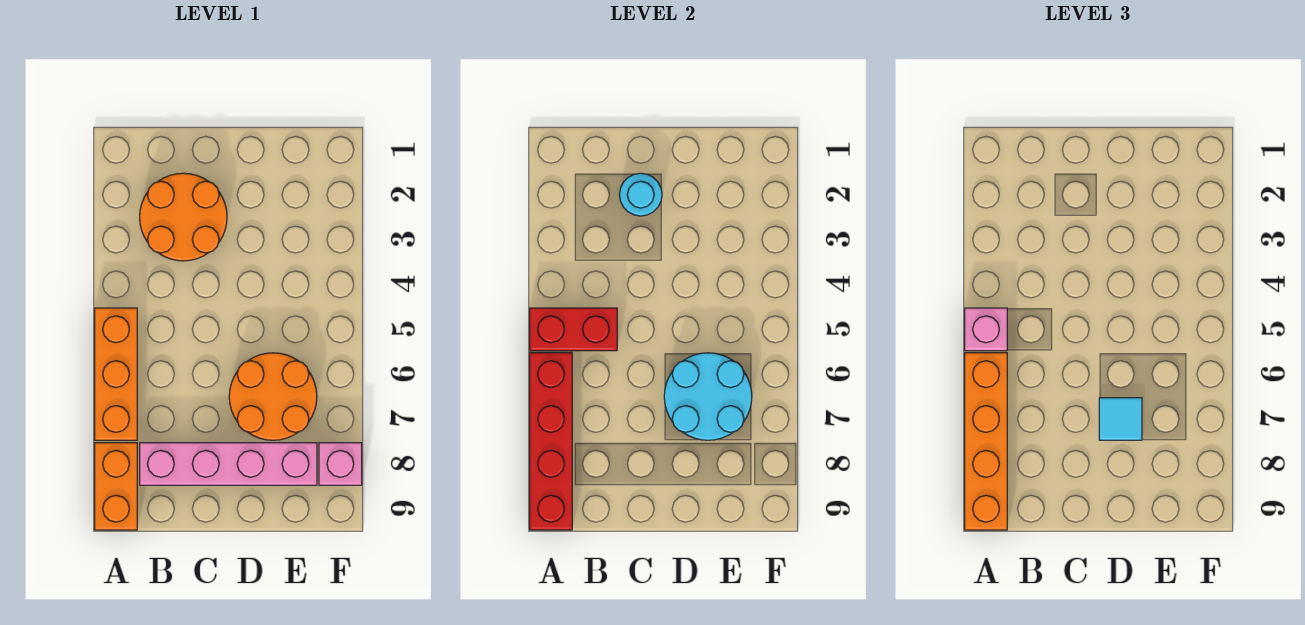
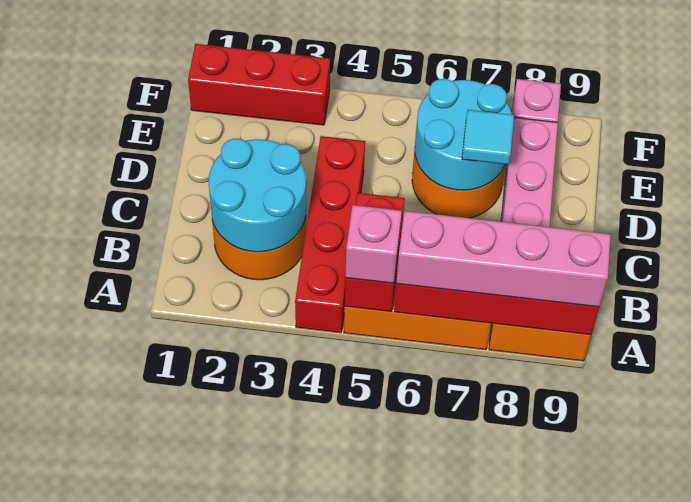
none -> red brick A4:D4 level 1
orange brick A6:A9 level 3 -> pink brick A6:A9 level 3
cyan round brick C2 level 2 -> cyan round brick B2:C3 level 2
none -> red brick F1:F3 level 1

